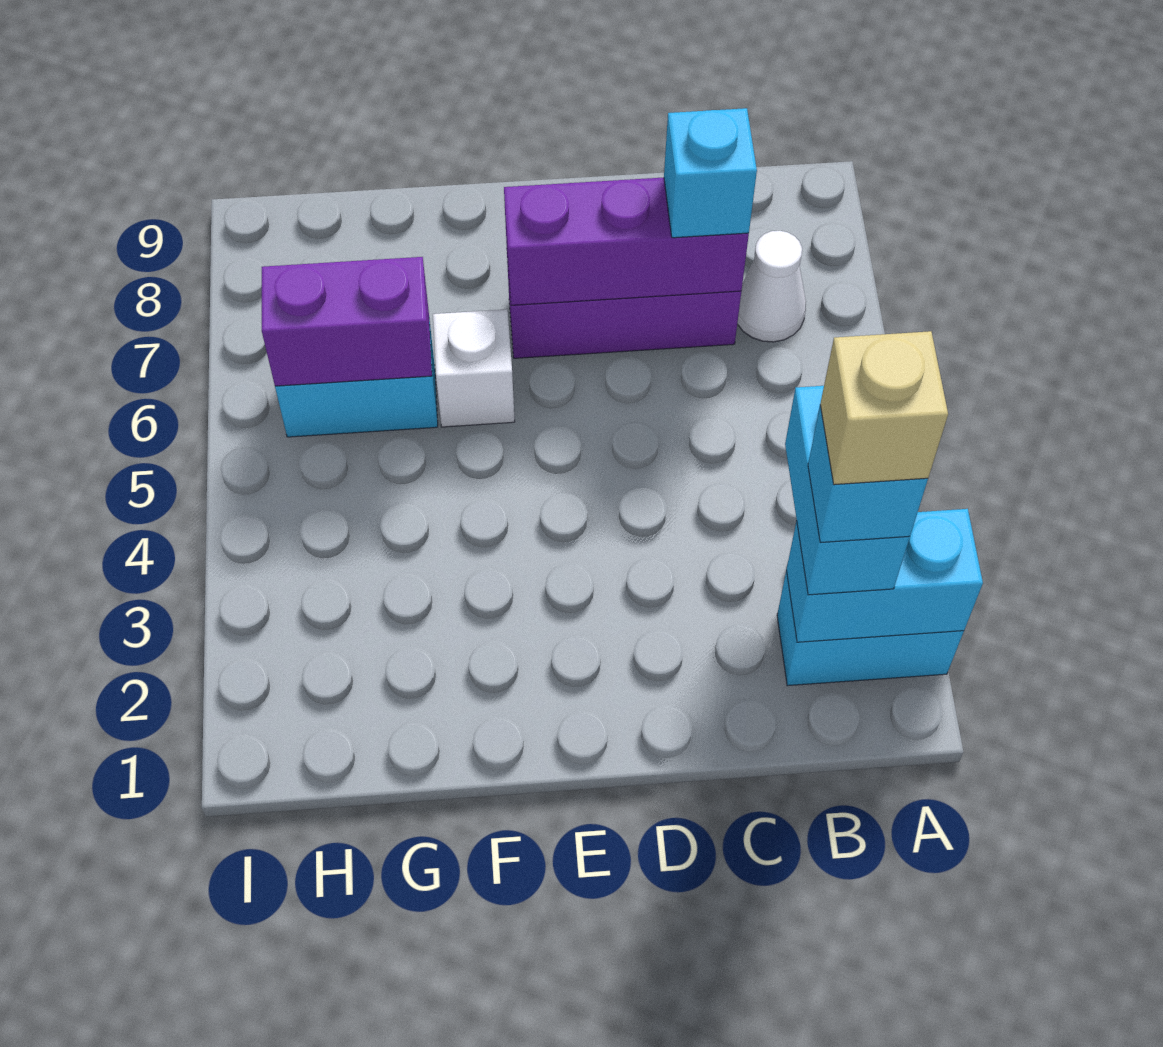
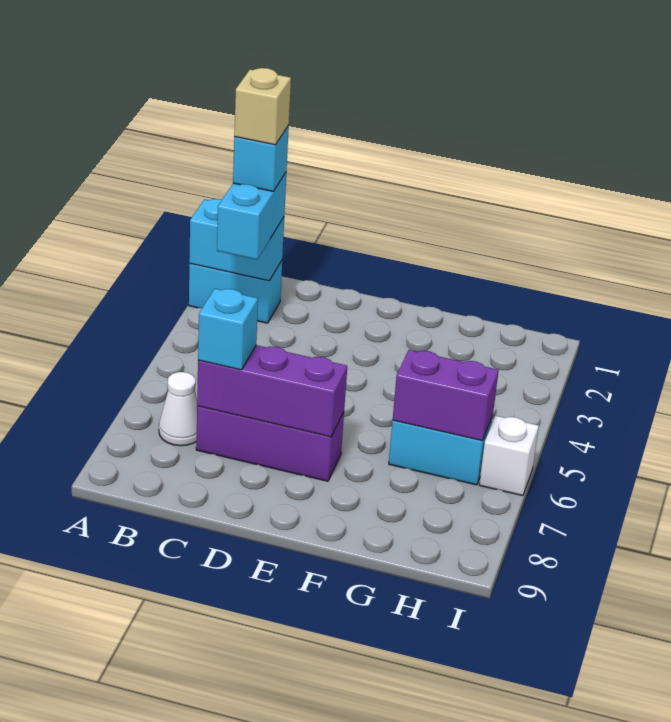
white brick F6 level 1 -> white brick I6 level 1

